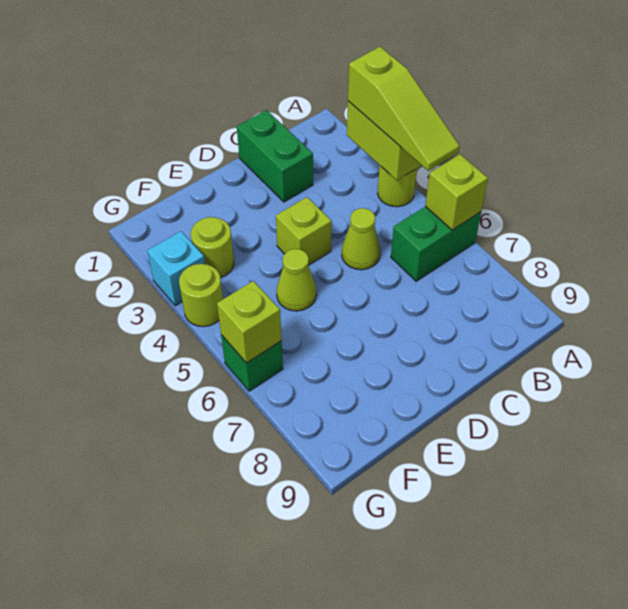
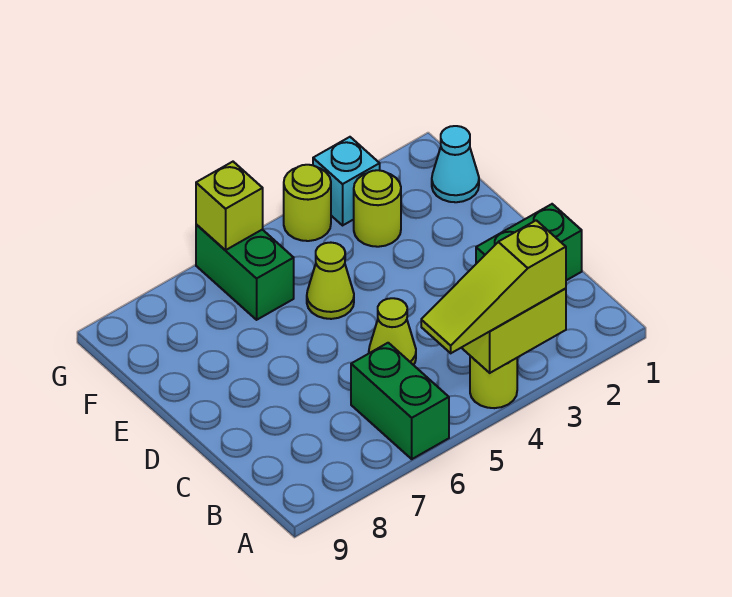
lime brick A6 level 2 -> none
lime brick D4 level 1 -> none
none -> cyan cone F1 level 1
green brick G6 level 1 -> green brick F6:G6 level 1

